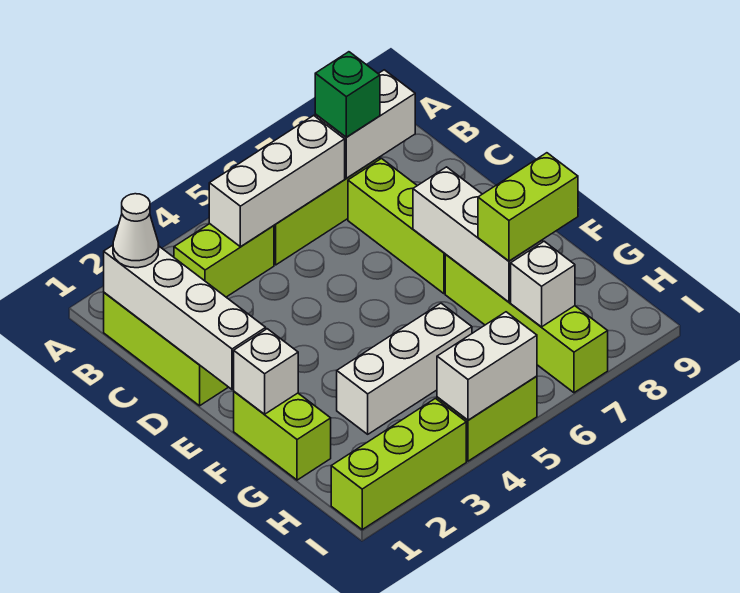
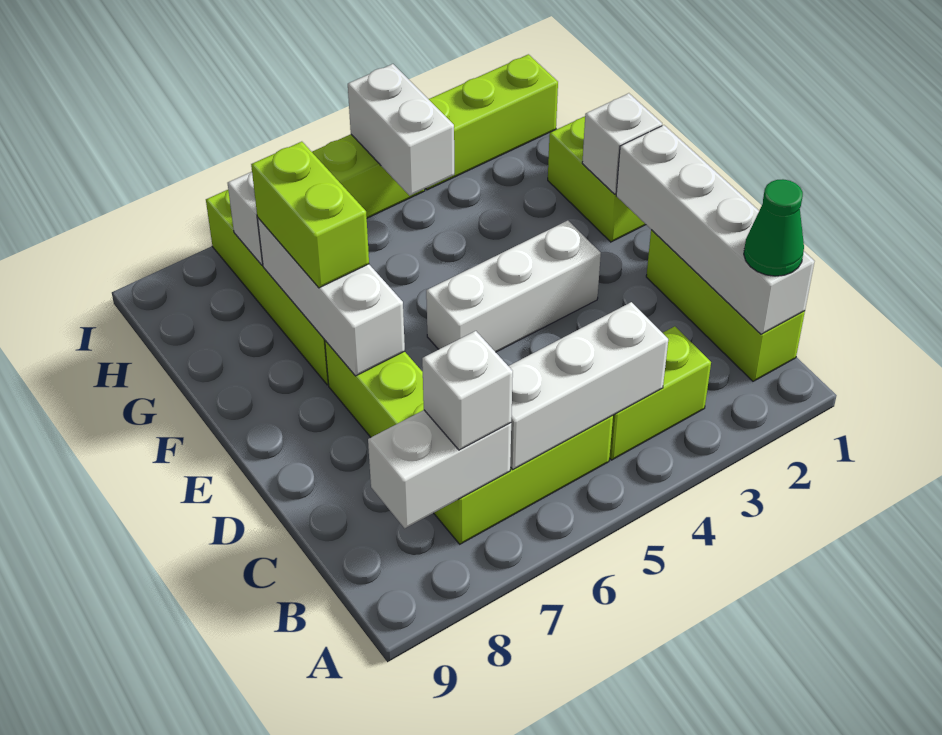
white cone B1 level 3 -> green cone B1 level 3
green brick B7 level 3 -> white brick B7 level 3
white brick G3:G5 level 1 -> white brick E3:E5 level 1
lime brick G7:G8 level 3 -> lime brick F7:G7 level 3
white brick I4:I5 level 2 -> white brick H4:I4 level 2

